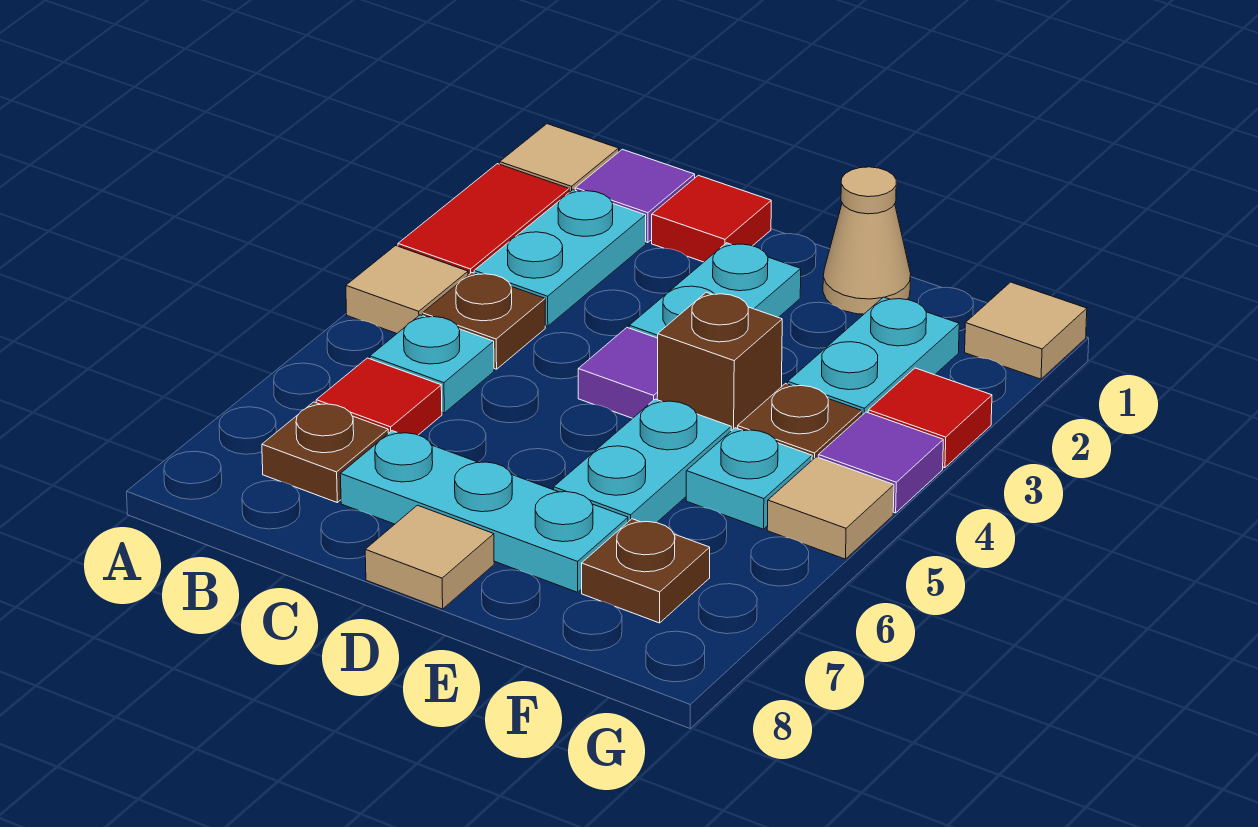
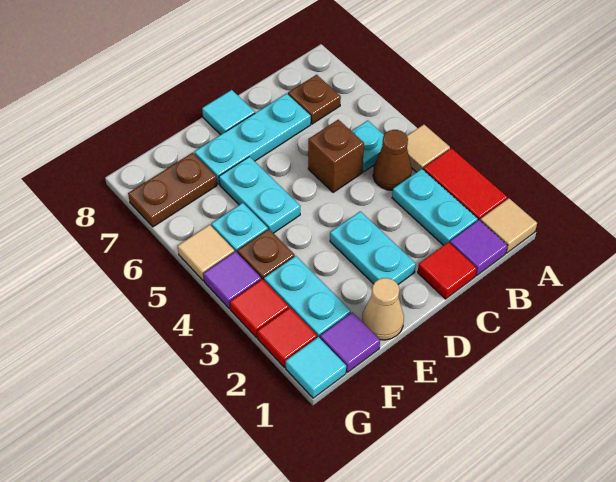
brown plate B4 level 1 -> brown cone B4 level 1
red tile B6 level 1 -> red tile G2 level 1
purple tile D4 level 1 -> purple tile F1 level 1
tan tile D8 level 1 -> cyan tile D8 level 1
brown brick E4 level 1 -> brown brick C5 level 1
brown plate F7 level 1 -> brown plate F7:G7 level 1
tan tile G1 level 1 -> cyan tile G1 level 1

